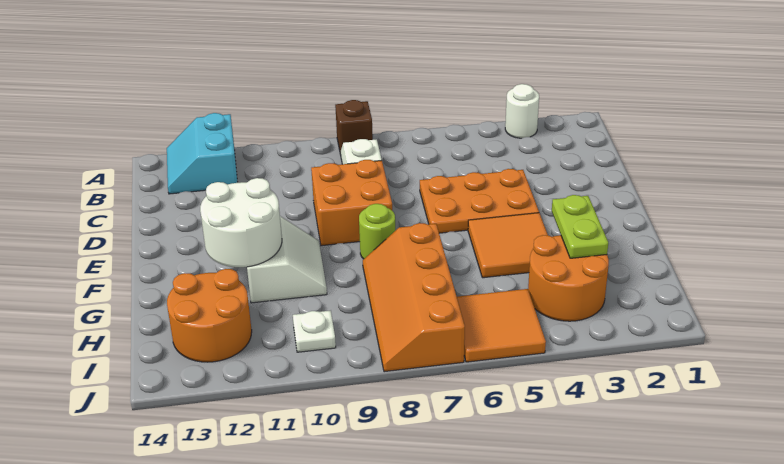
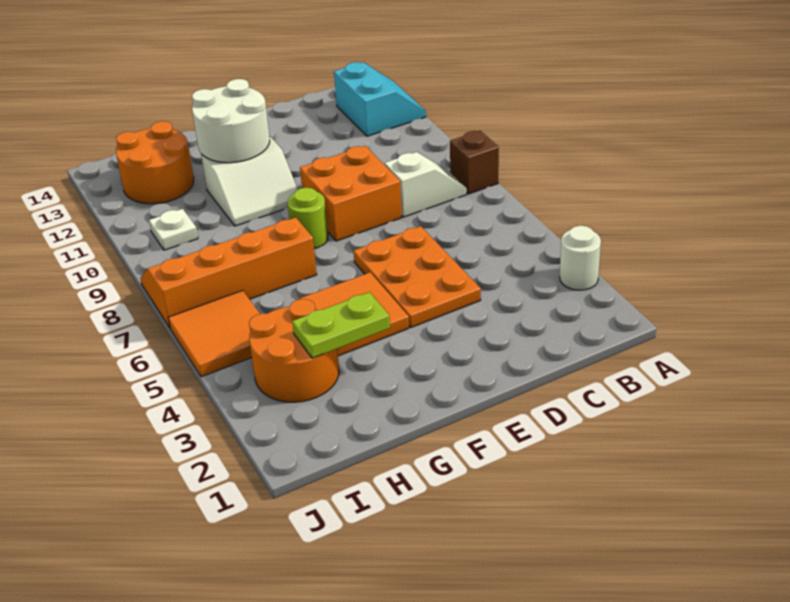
cyan slope A12:B13 level 1 top 12 -> cyan slope A12:B13 level 1 top B

